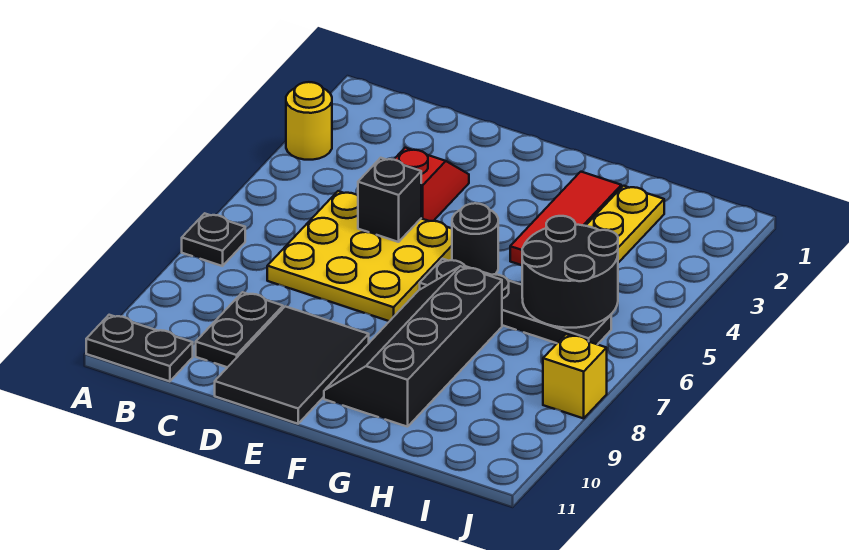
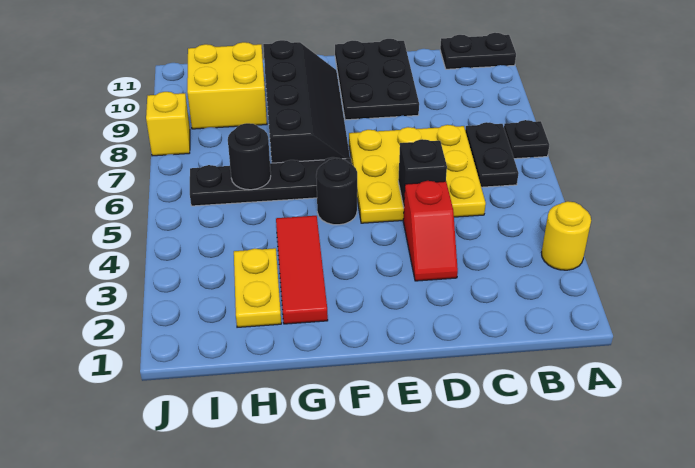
black plate C9:C10 level 1 -> black plate B6:B7 level 1
black tile D9:E11 level 1 -> black plate D9:E11 level 1
black round brick H5:I6 level 2 -> black round brick H6 level 2
none -> yellow brick H9:I10 level 1

